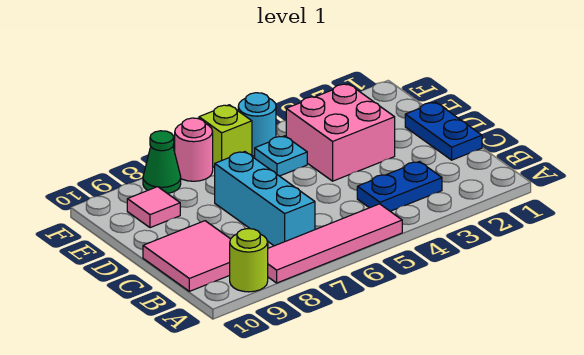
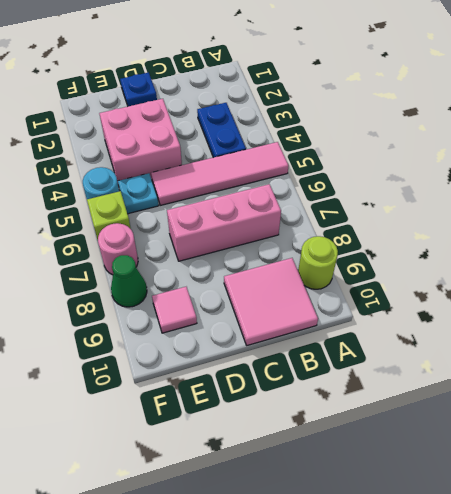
pink tile A5:A8 level 1 -> pink tile A5:D5 level 1
cyan brick B7:D7 level 1 -> pink brick B7:D7 level 1
blue plate C1:D1 level 1 -> blue plate D1 level 1

